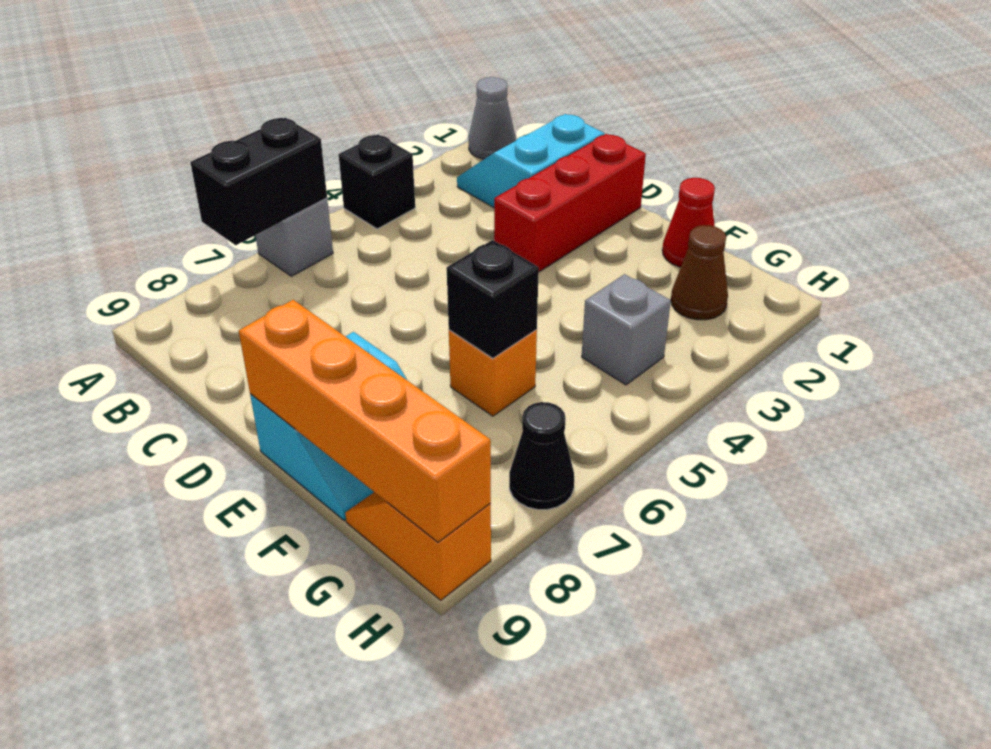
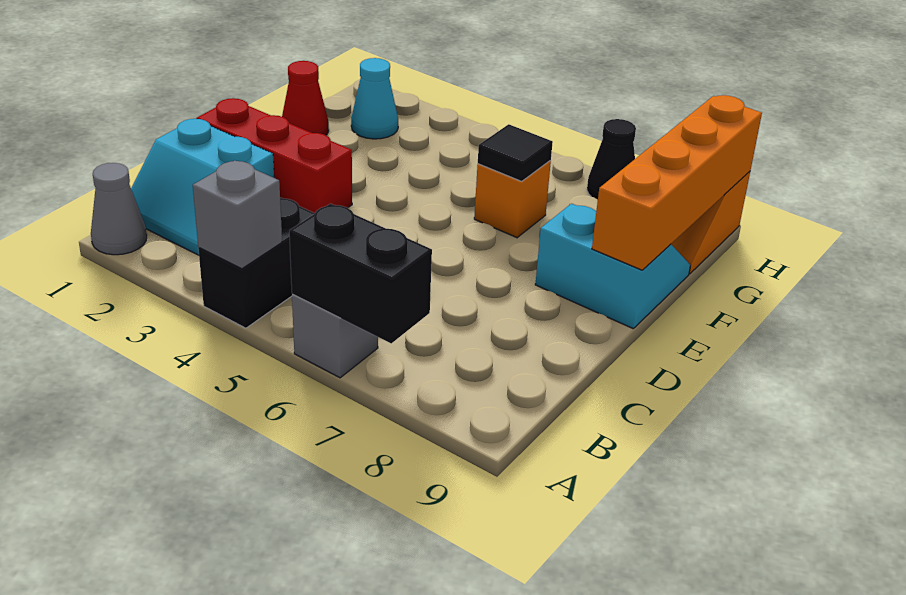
black brick A4 level 1 -> black brick A4:B4 level 1
black brick F6 level 2 -> black tile F6 level 2
brown cone G2 level 1 -> cyan cone G2 level 1
grey brick G4 level 1 -> grey brick A4 level 2

